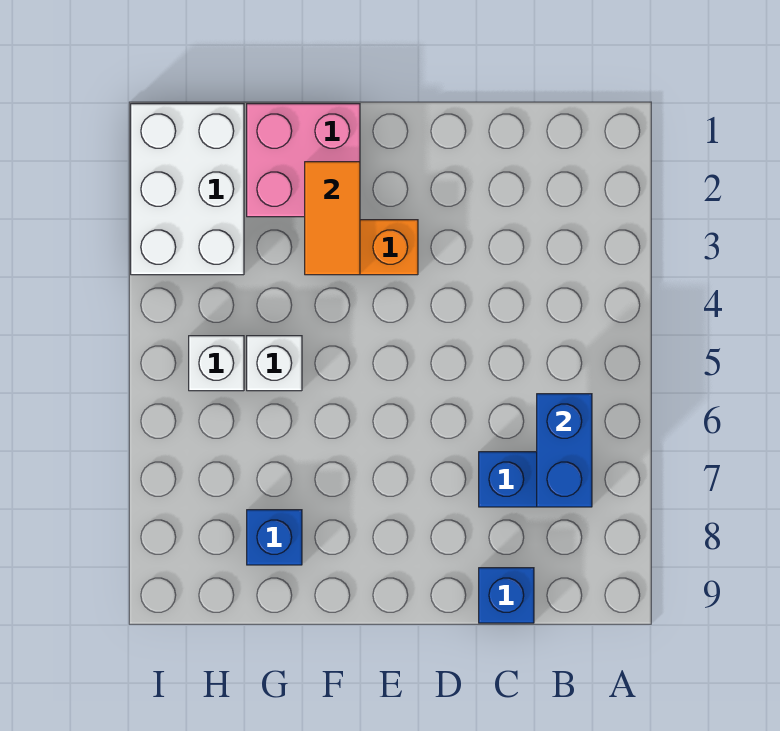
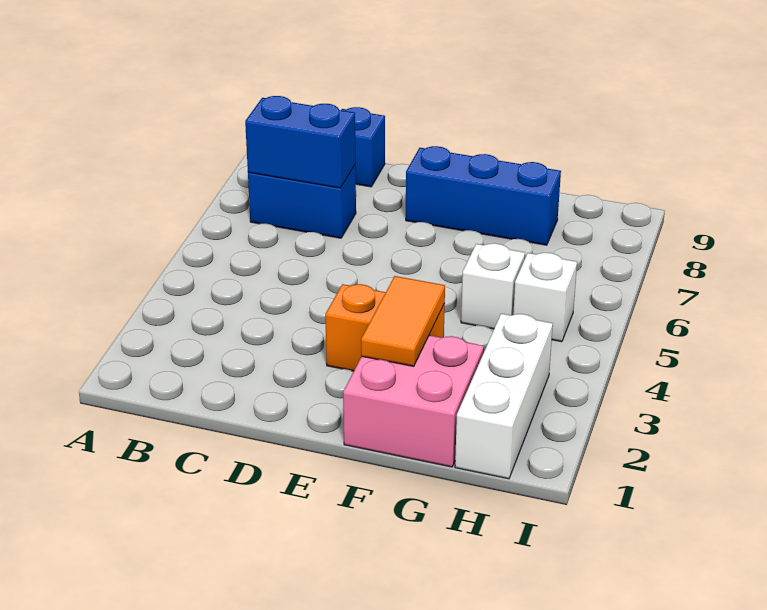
blue brick B6:B7 level 2 -> blue brick B7:C7 level 2
blue brick G8 level 1 -> blue brick E8:G8 level 1
white brick H1:I3 level 1 -> white brick H1:H3 level 1

